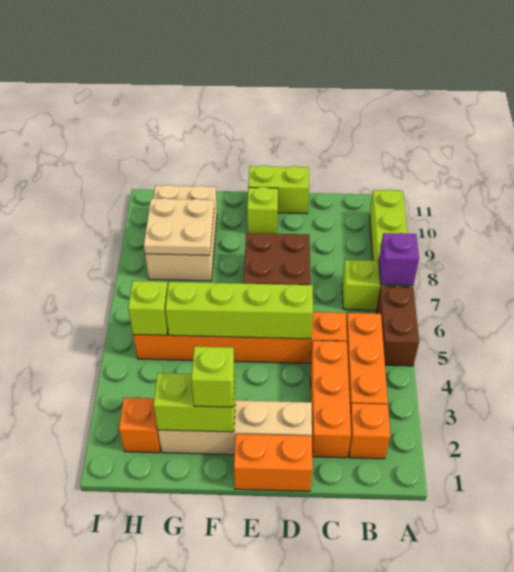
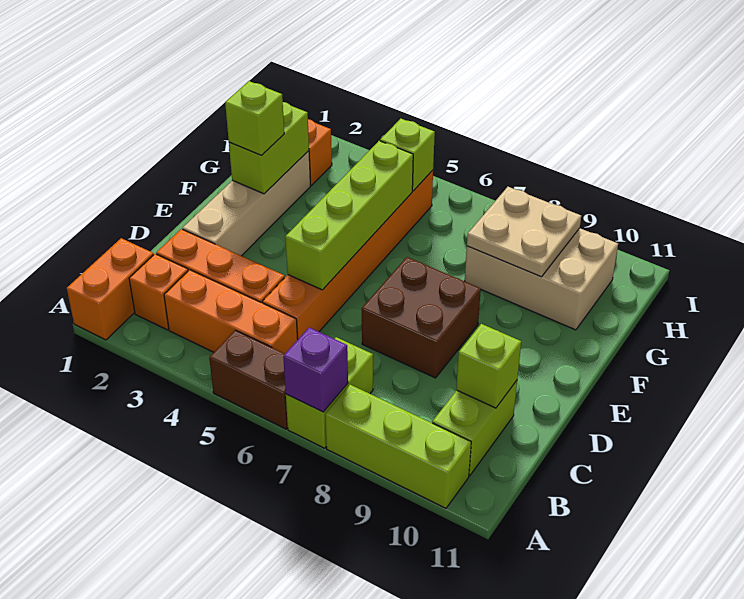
orange brick D1:E1 level 1 -> orange brick A1:B1 level 1
lime brick D11:E11 level 1 -> lime brick B10:C10 level 1
lime brick E10 level 1 -> lime brick C10 level 2

